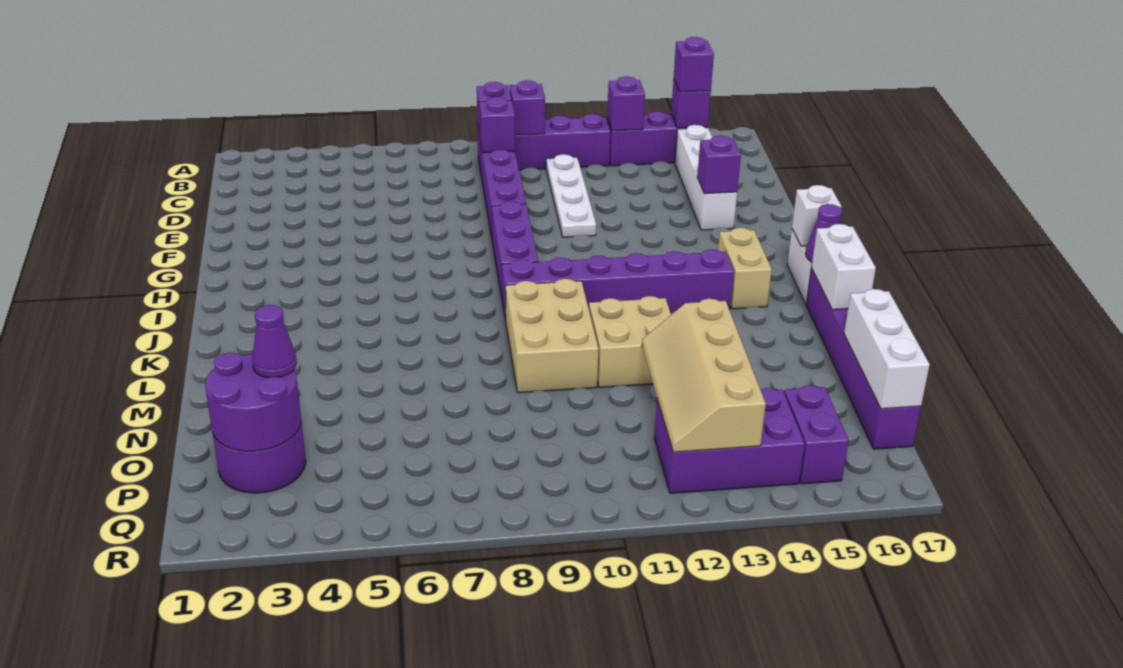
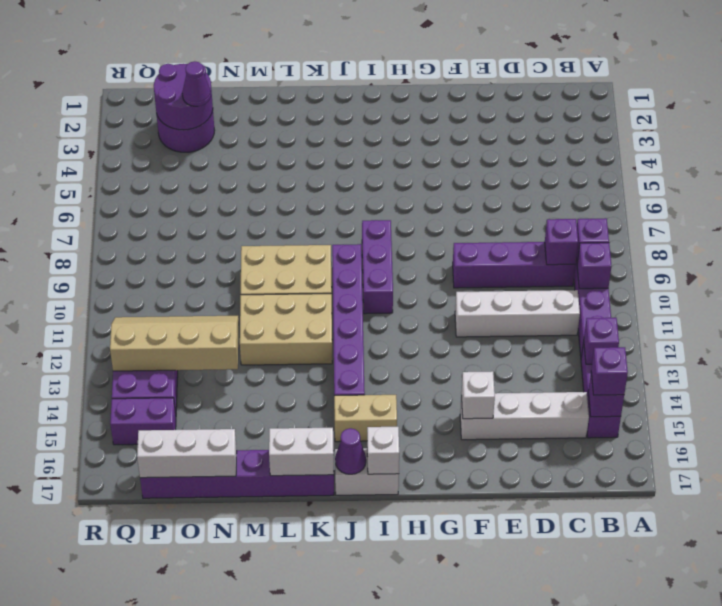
white plate C11:F11 level 1 -> white brick C11:F11 level 1
purple brick F15 level 2 -> white brick F15 level 2
purple brick G9:I9 level 1 -> purple brick I8:I10 level 1
tan brick L11:M12 level 1 -> tan brick K11:M12 level 1

